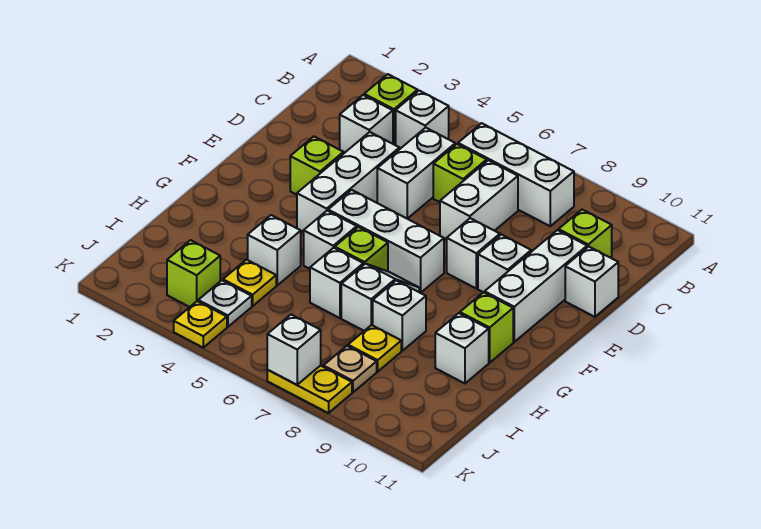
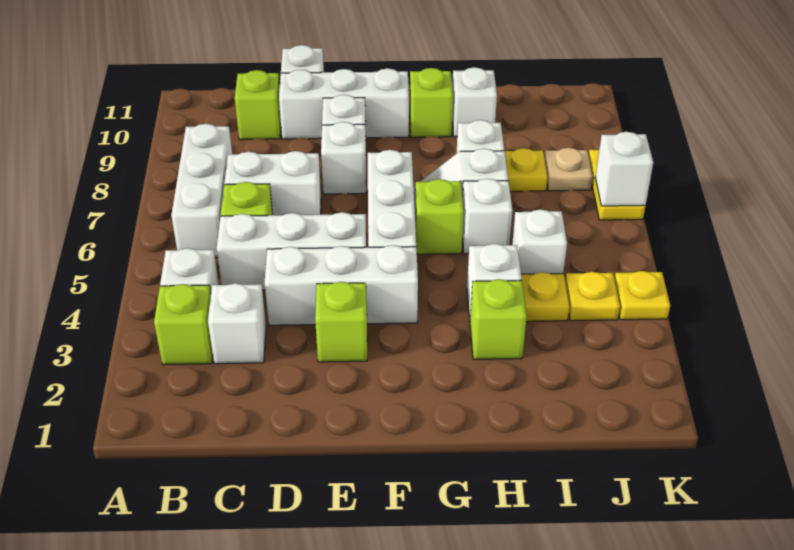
white brick C5:D5 level 1 -> white brick C5:E5 level 1
white brick G5 level 1 -> white brick I5 level 1
lime brick J3 level 1 -> lime brick H3 level 1
white plate J4 level 1 -> yellow plate J4 level 1

